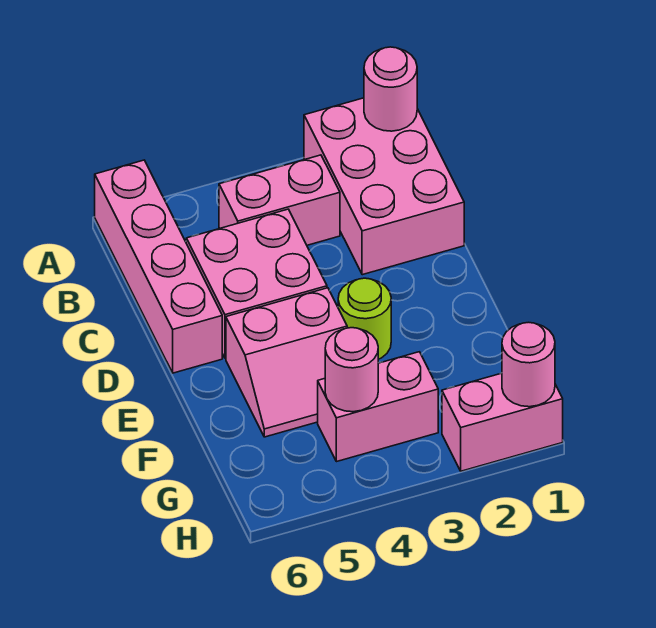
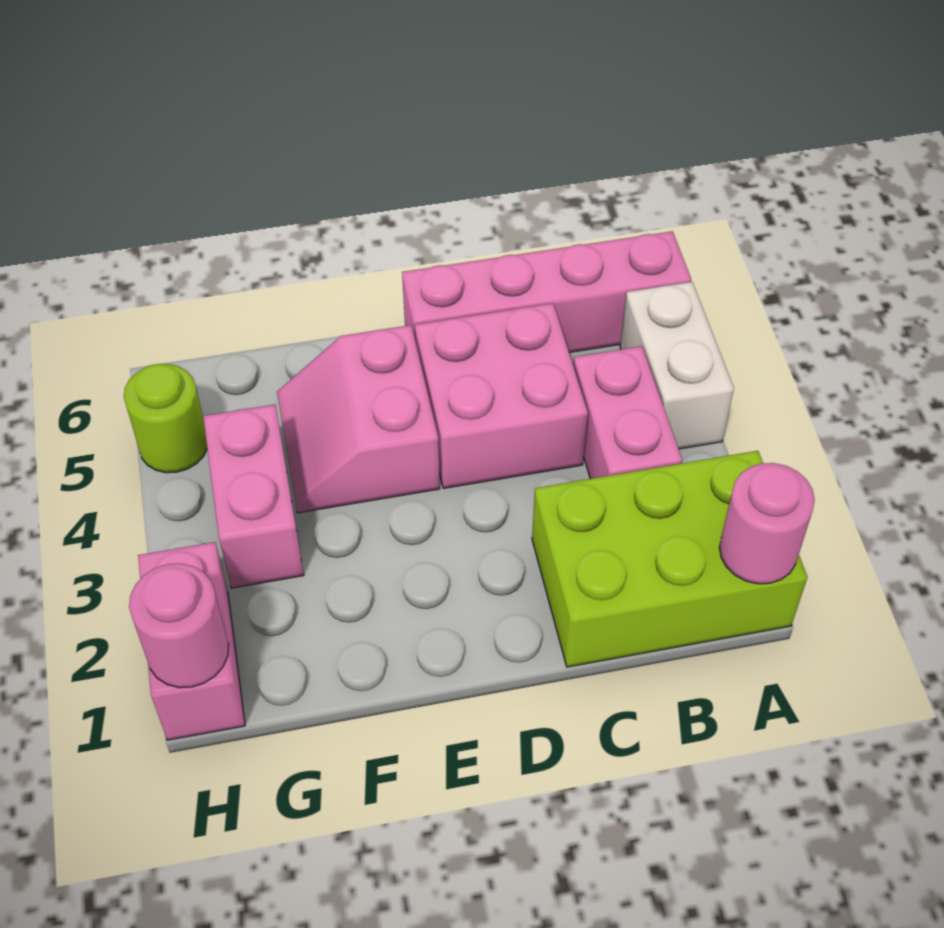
pink brick A1:C2 level 1 -> lime brick A1:C2 level 1
none -> white brick A4:A5 level 1
lime round brick E3 level 1 -> lime round brick H5 level 1
pink round brick G4 level 2 -> none

